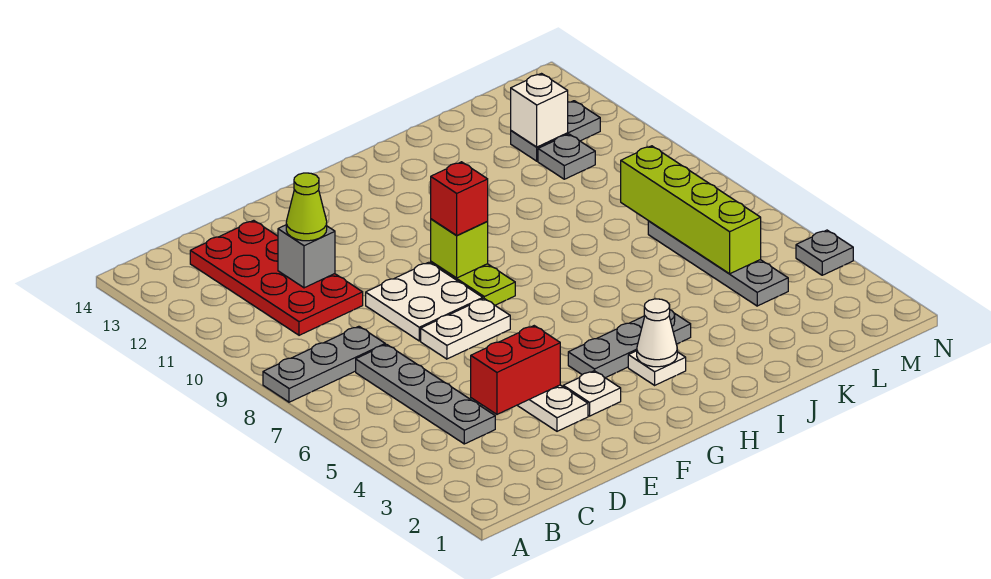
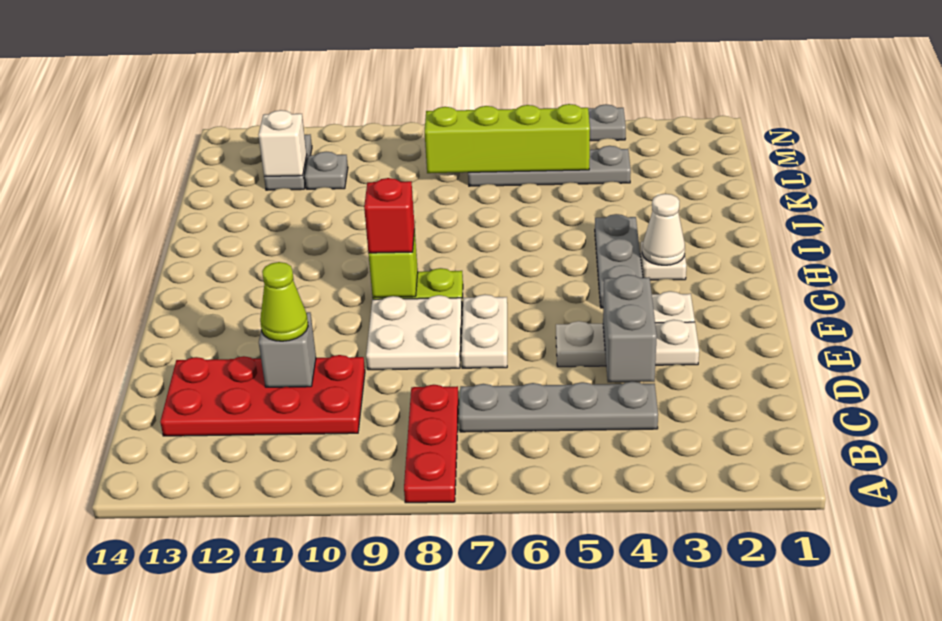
grey plate A8:C8 level 1 -> red plate A8:C8 level 1
red brick D4:E4 level 2 -> grey brick D4:E4 level 2

